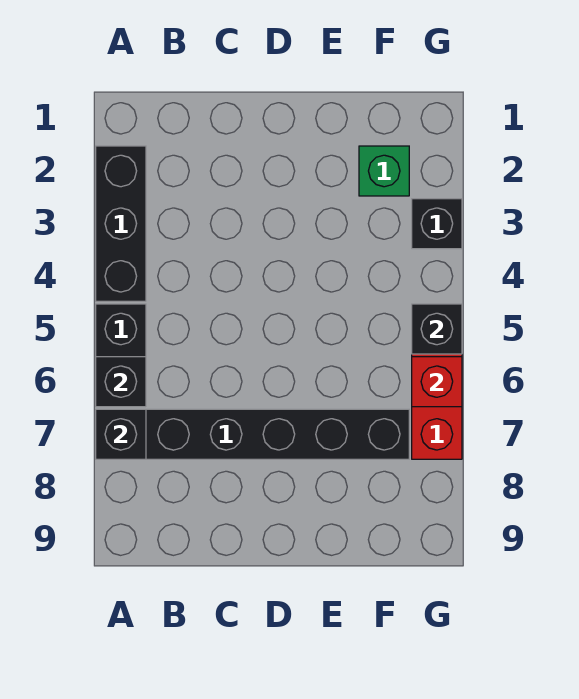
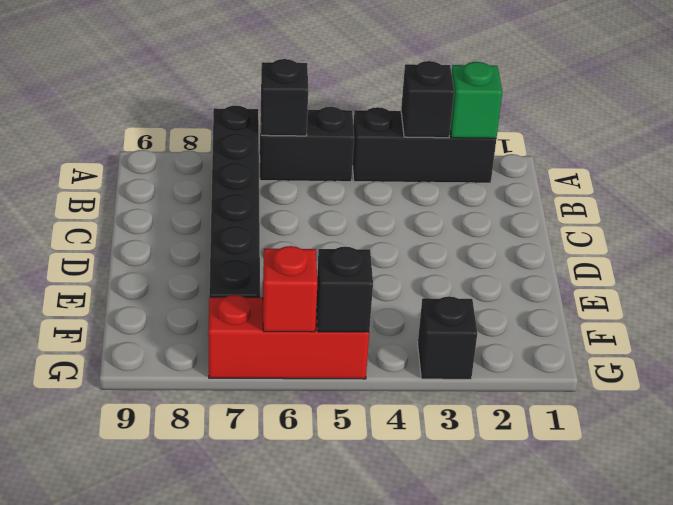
black brick A7 level 2 -> black brick A3 level 2
green brick F2 level 1 -> green brick A2 level 2

